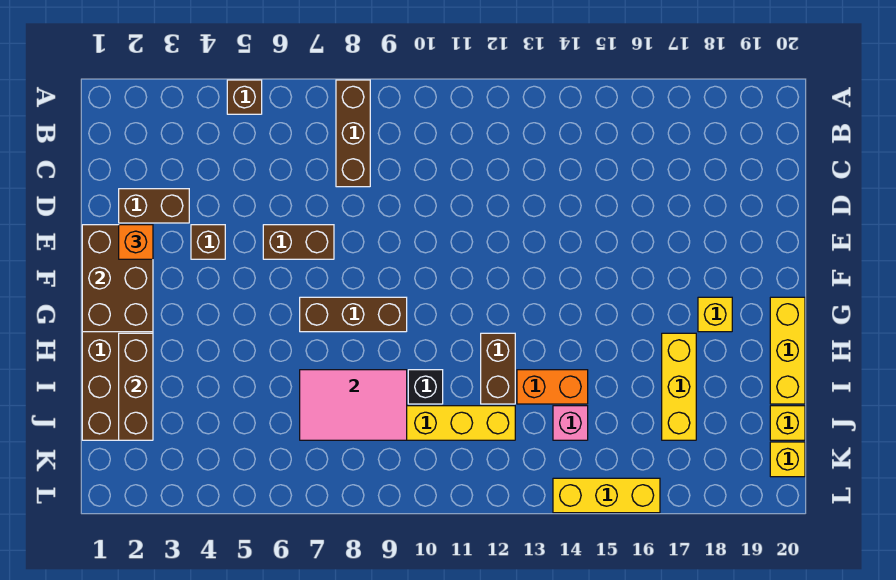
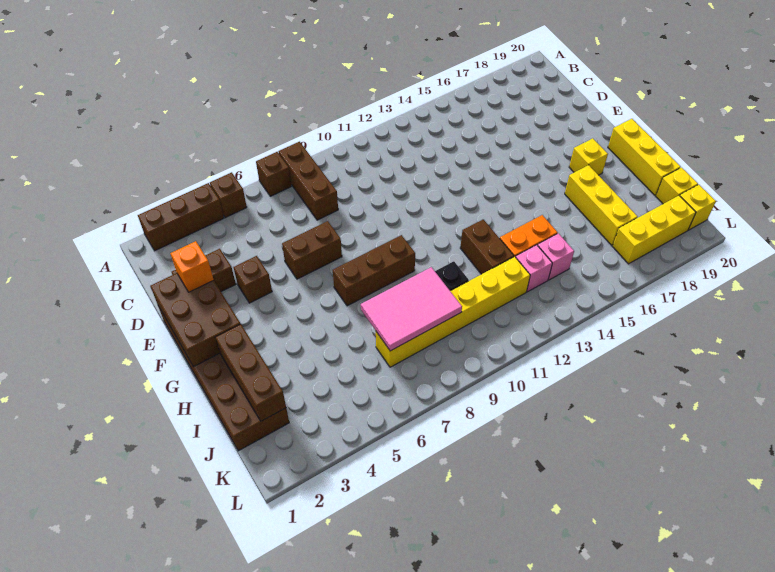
none -> brown brick A2:A4 level 1
none -> brown brick A7 level 1
none -> pink brick J13 level 1
yellow brick L14:L16 level 1 -> yellow brick K17:K19 level 1

